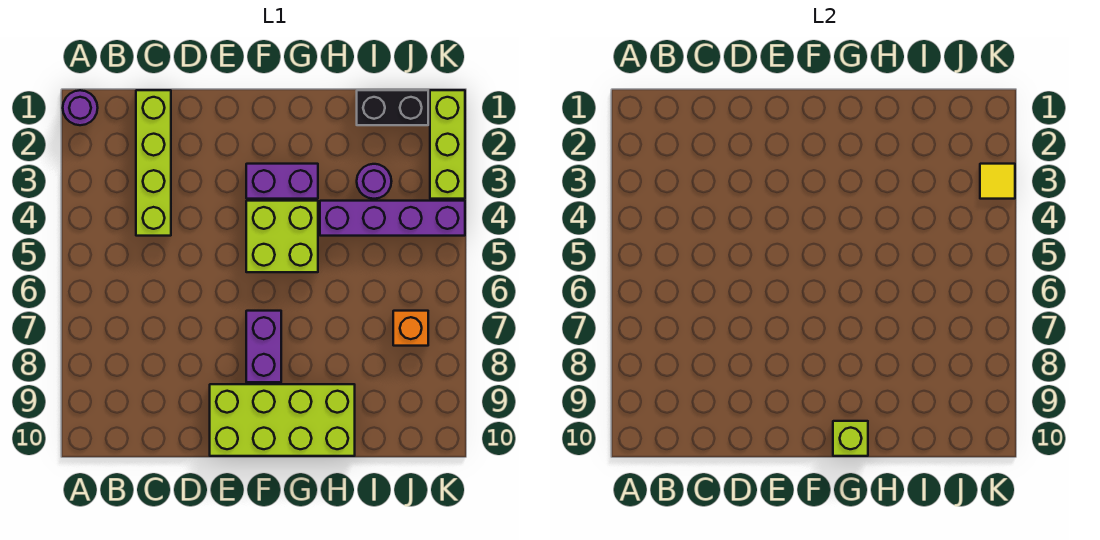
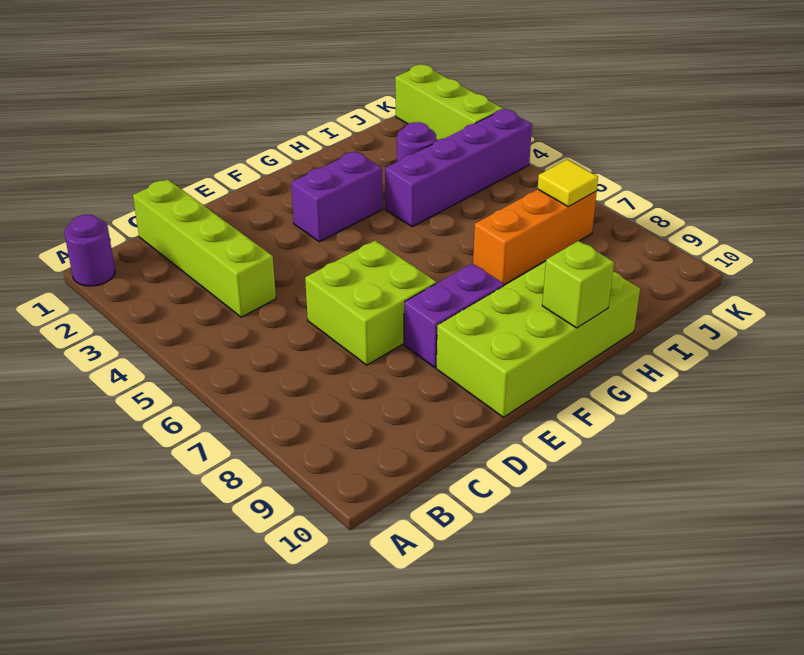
lime brick F4:G5 level 1 -> lime brick D6:E7 level 1
purple brick F7:F8 level 1 -> purple brick E8:F8 level 1
black brick I1:J1 level 1 -> none
orange brick J7 level 1 -> orange brick H7:J7 level 1
yellow tile K3 level 2 -> yellow tile J7 level 2

